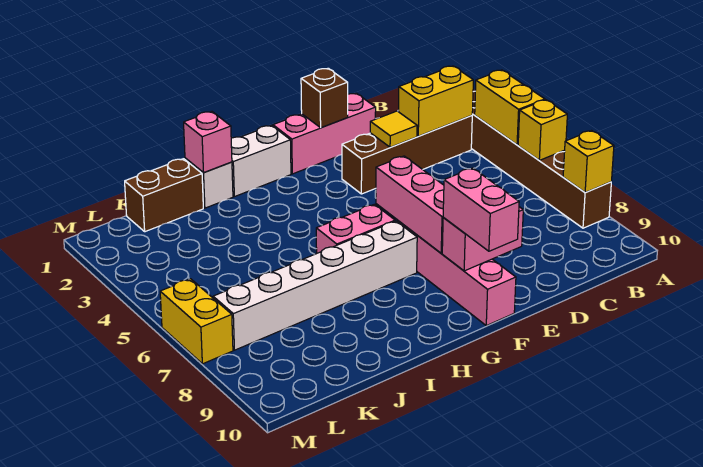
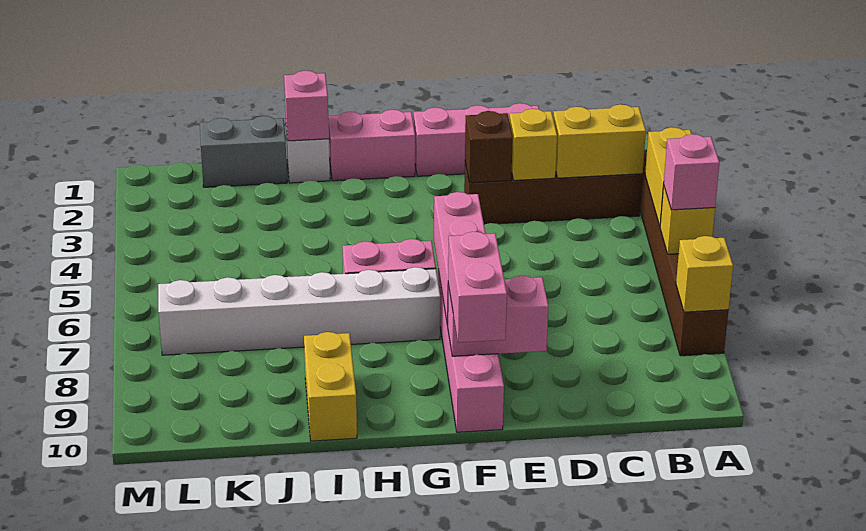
none -> pink brick A6 level 3
yellow tile D3 level 2 -> yellow brick D3 level 2
brown brick E1 level 2 -> brown brick E3 level 2
white brick G1:H1 level 1 -> pink brick G1:H1 level 1
brown brick J1:K1 level 1 -> grey brick J1:K1 level 1
yellow brick M6:M7 level 1 -> yellow brick I9:I10 level 1

